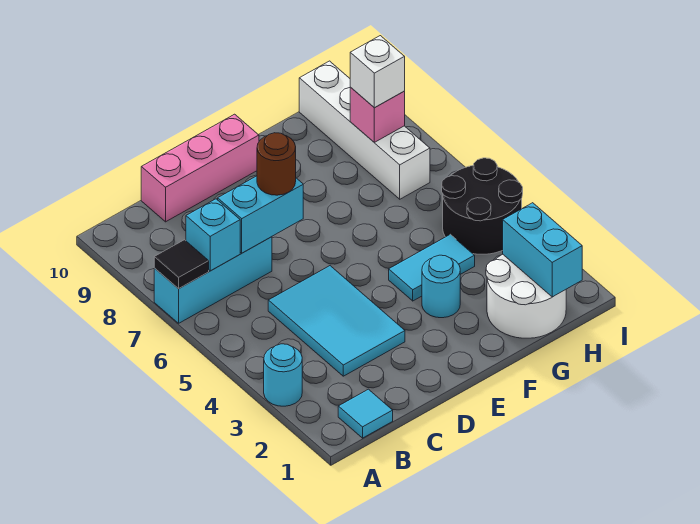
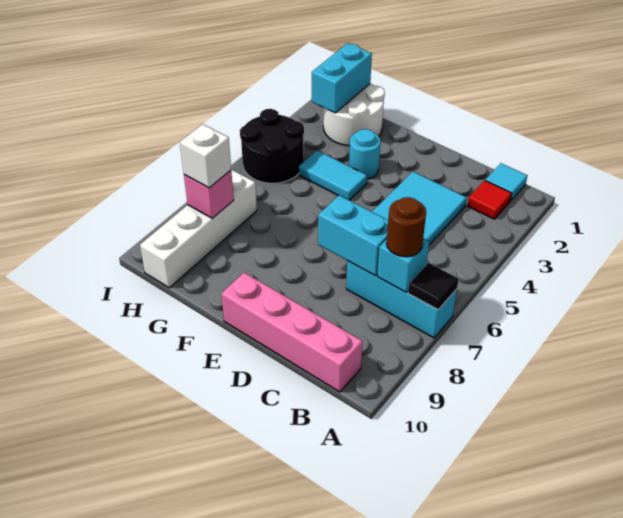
cyan round brick A3 level 1 -> none
none -> red tile B2 level 1
pink brick C10:E10 level 1 -> pink brick B10:E10 level 1
brown round brick D7 level 3 -> brown round brick B7 level 3

